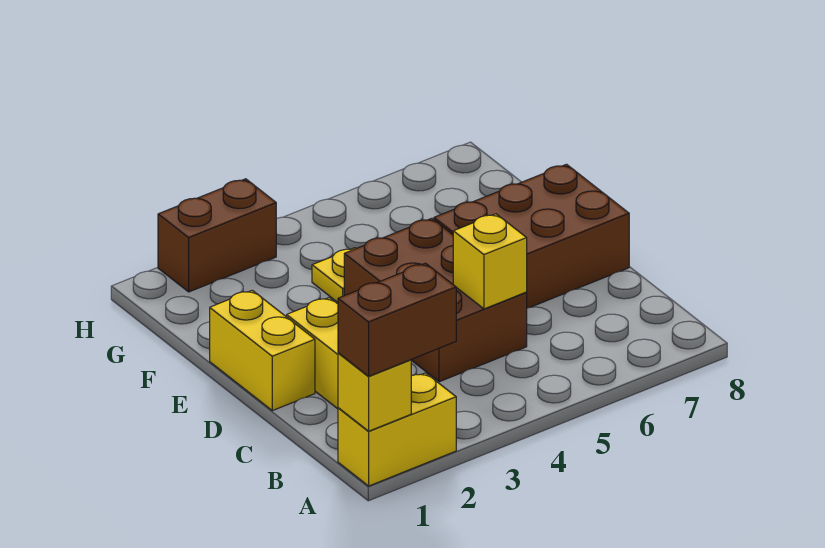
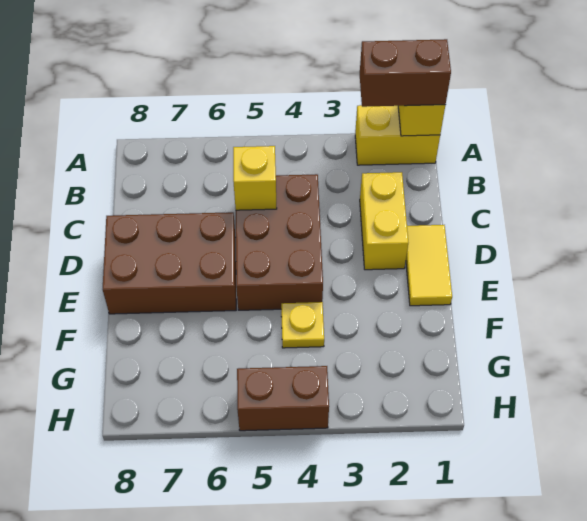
yellow brick D1:E1 level 1 -> yellow tile D1:E1 level 1
brown brick H2:H3 level 1 -> brown brick H4:H5 level 1

